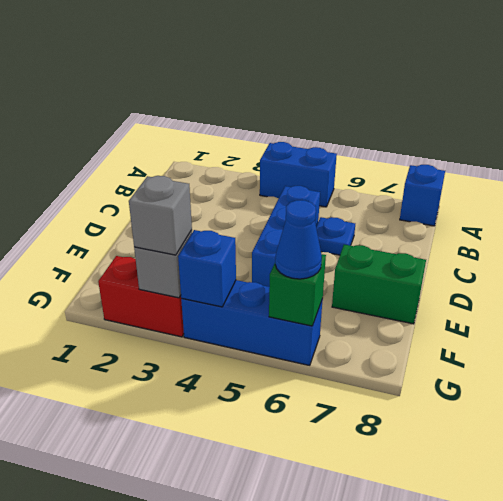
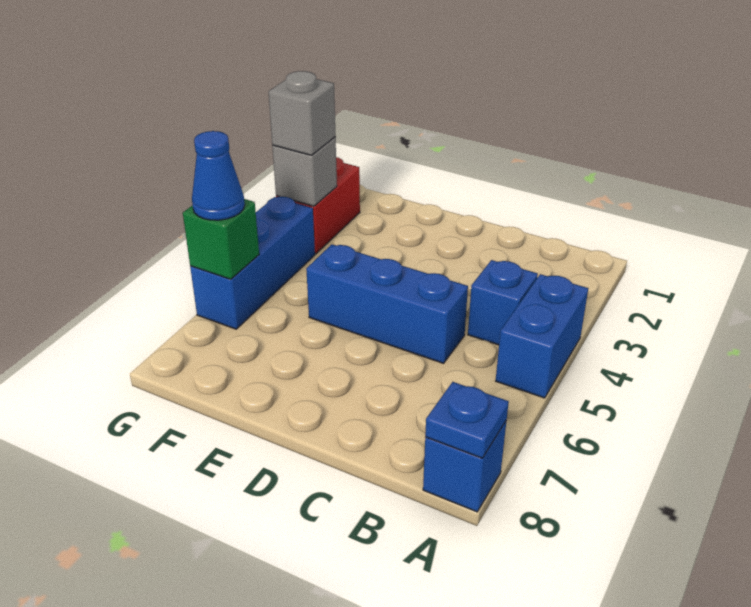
blue plate C6 level 1 -> blue plate A8 level 2
green brick E7:E8 level 1 -> none
blue brick G4 level 2 -> blue brick B4 level 1

